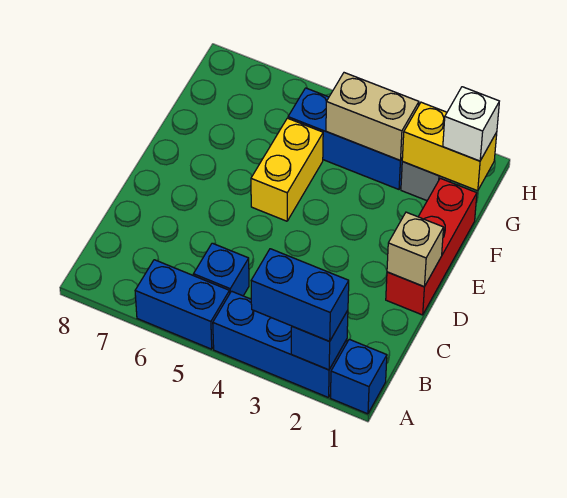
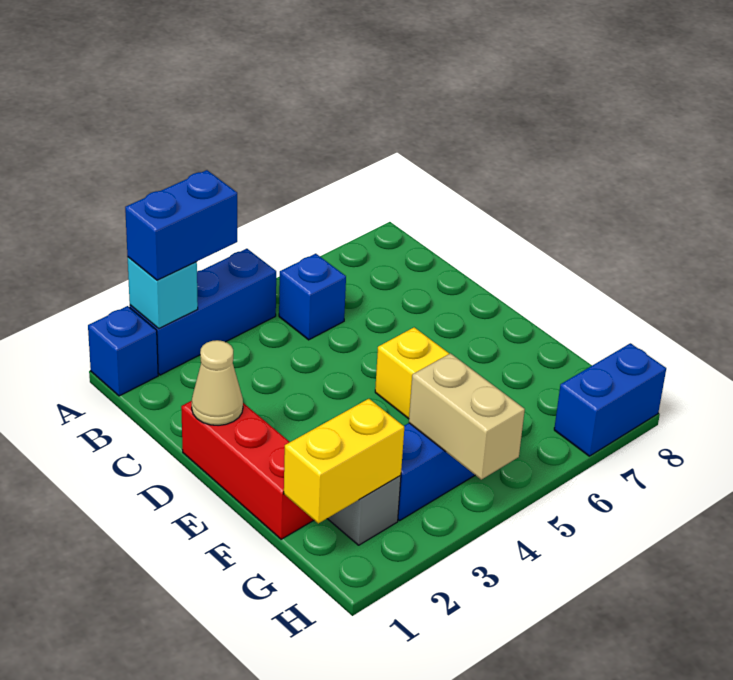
blue brick A2 level 2 -> cyan brick A2 level 2
blue brick A5:A6 level 1 -> blue brick H7:H8 level 1
tan brick D1 level 2 -> tan cone D1 level 2
white brick G1 level 3 -> none
tan brick G3:G4 level 2 -> tan brick G4:H4 level 2

